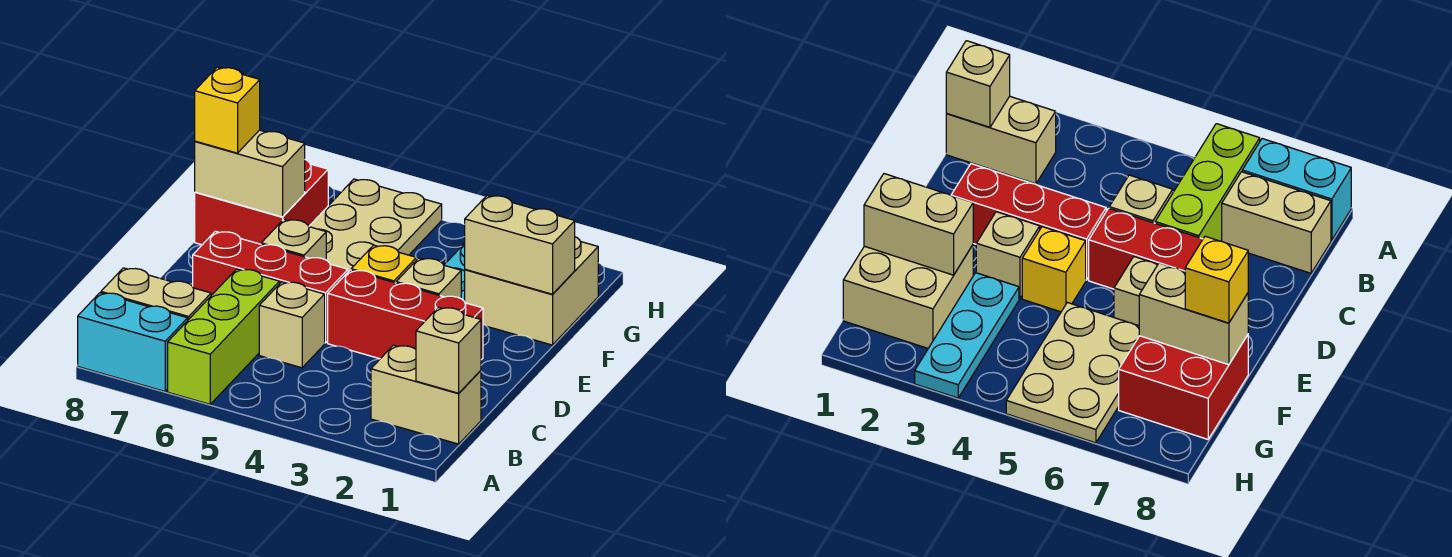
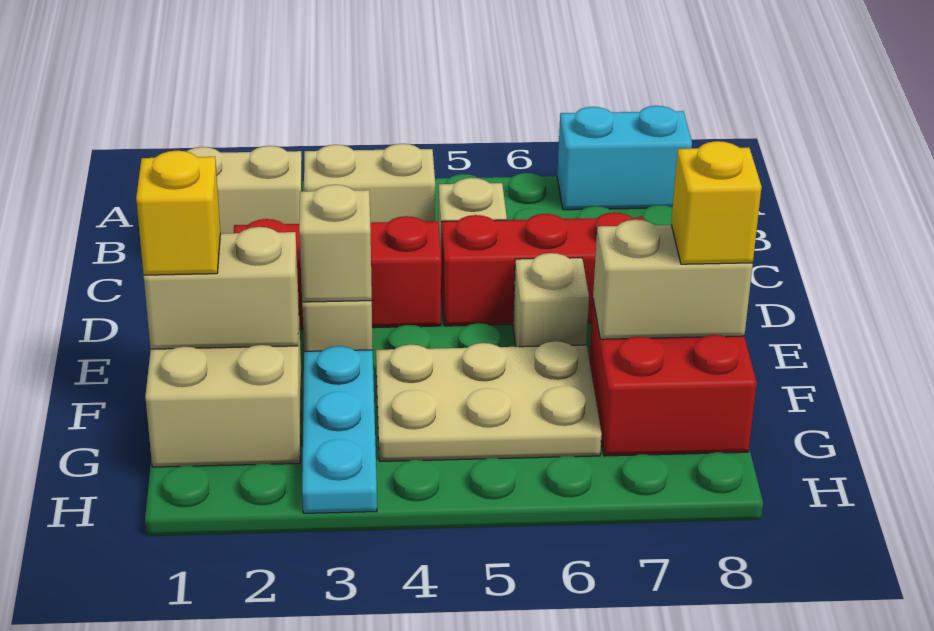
lime brick A6:C6 level 1 -> none
tan brick B1 level 2 -> tan brick E3 level 2
tan brick B7:B8 level 1 -> tan brick B3:B4 level 1
yellow brick E4 level 1 -> yellow brick F1 level 3
tan plate F5:H6 level 1 -> tan plate F4:G6 level 1

